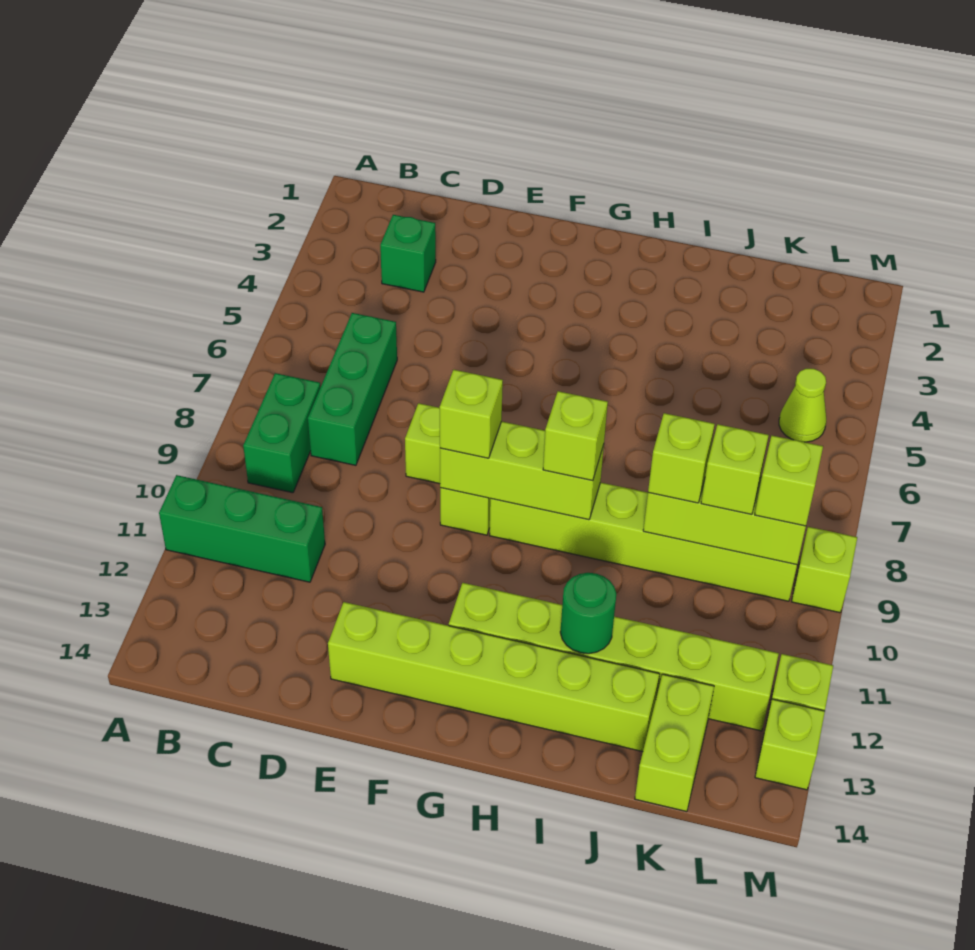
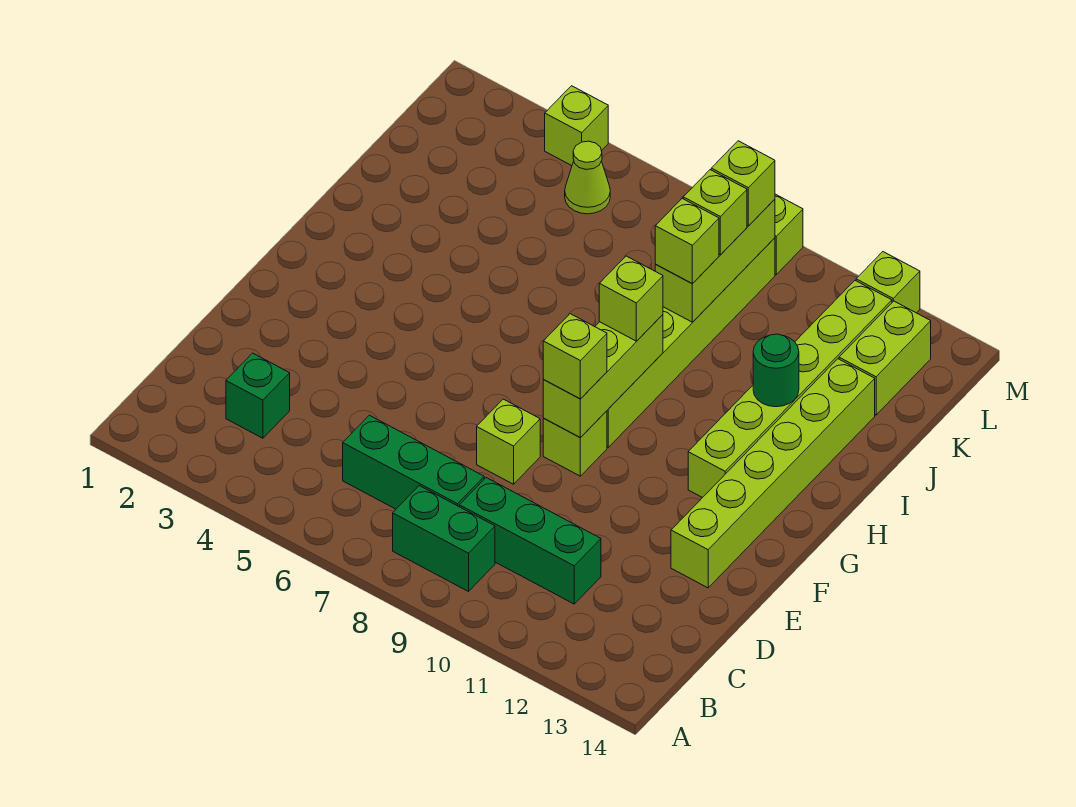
green brick A11:C11 level 1 -> green brick C9:C11 level 1
lime brick K13:K14 level 1 -> lime brick K13:L13 level 1
lime brick M13 level 1 -> lime brick M4 level 1

